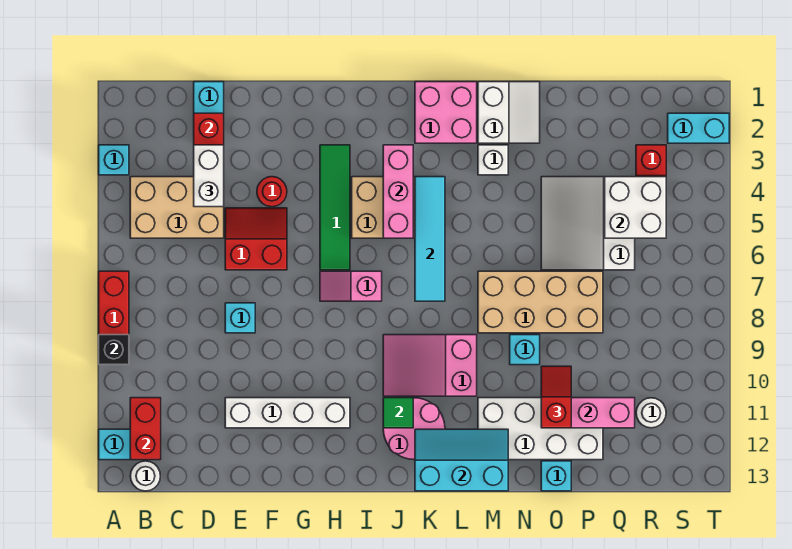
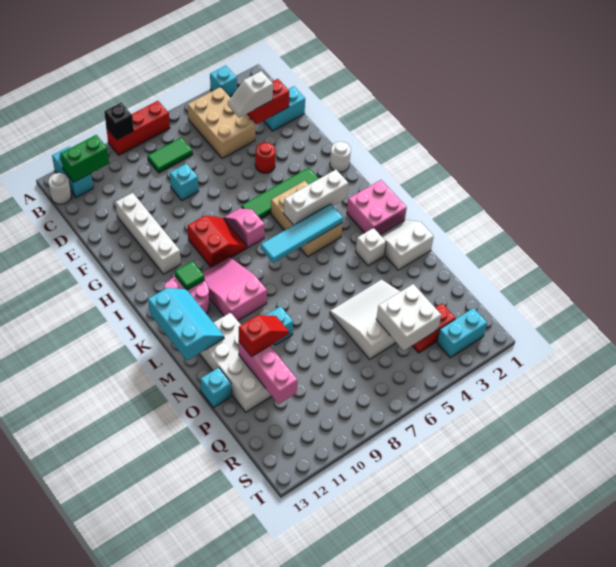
red brick B11:B12 level 2 -> green brick B11:B12 level 2
none -> green tile C7:C8 level 1
white brick D3:D4 level 3 -> white slope D3:D4 level 3 top 3
red slope E5:F6 level 1 top 6 -> red slope H8:I9 level 1 top 9
pink brick J3:J5 level 2 -> white brick J3:J5 level 2
white slope M1:N2 level 1 top M -> white slope M1:N2 level 1 top N
tan brick M7:P8 level 1 -> none
white round brick R11 level 1 -> white round brick H1 level 1
cyan brick S2:T2 level 1 -> cyan brick S2:S3 level 1

